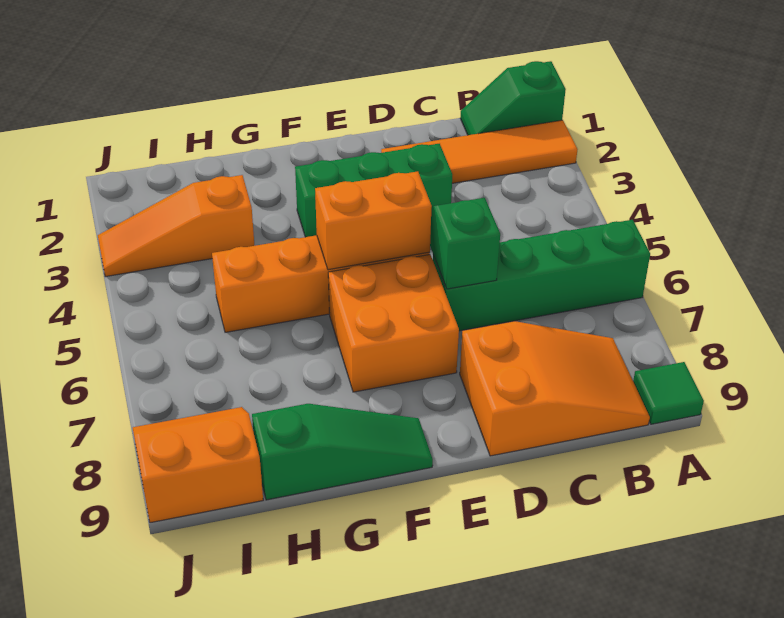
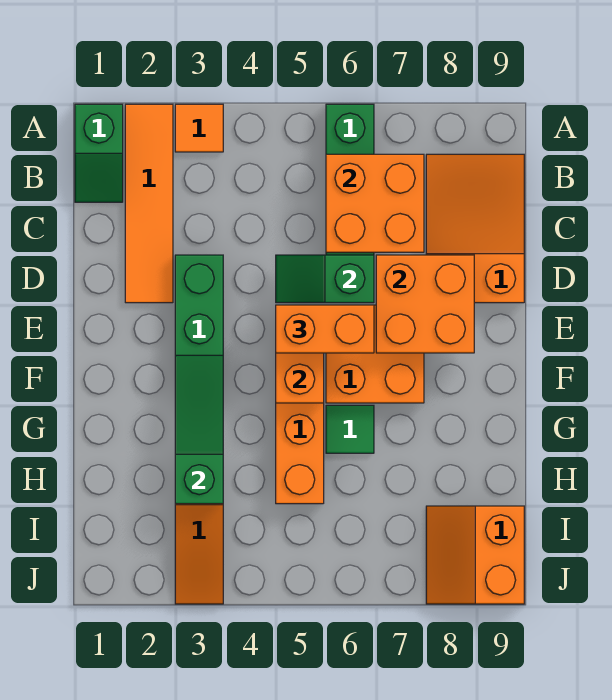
none -> orange tile A3 level 1
green tile A9 level 1 -> green tile G6 level 1
none -> orange brick B6:C7 level 2
none -> orange brick D7:E8 level 2
none -> orange brick E5:E6 level 3
green slope F9:H9 level 1 top H -> green slope F3:H3 level 2 top H

